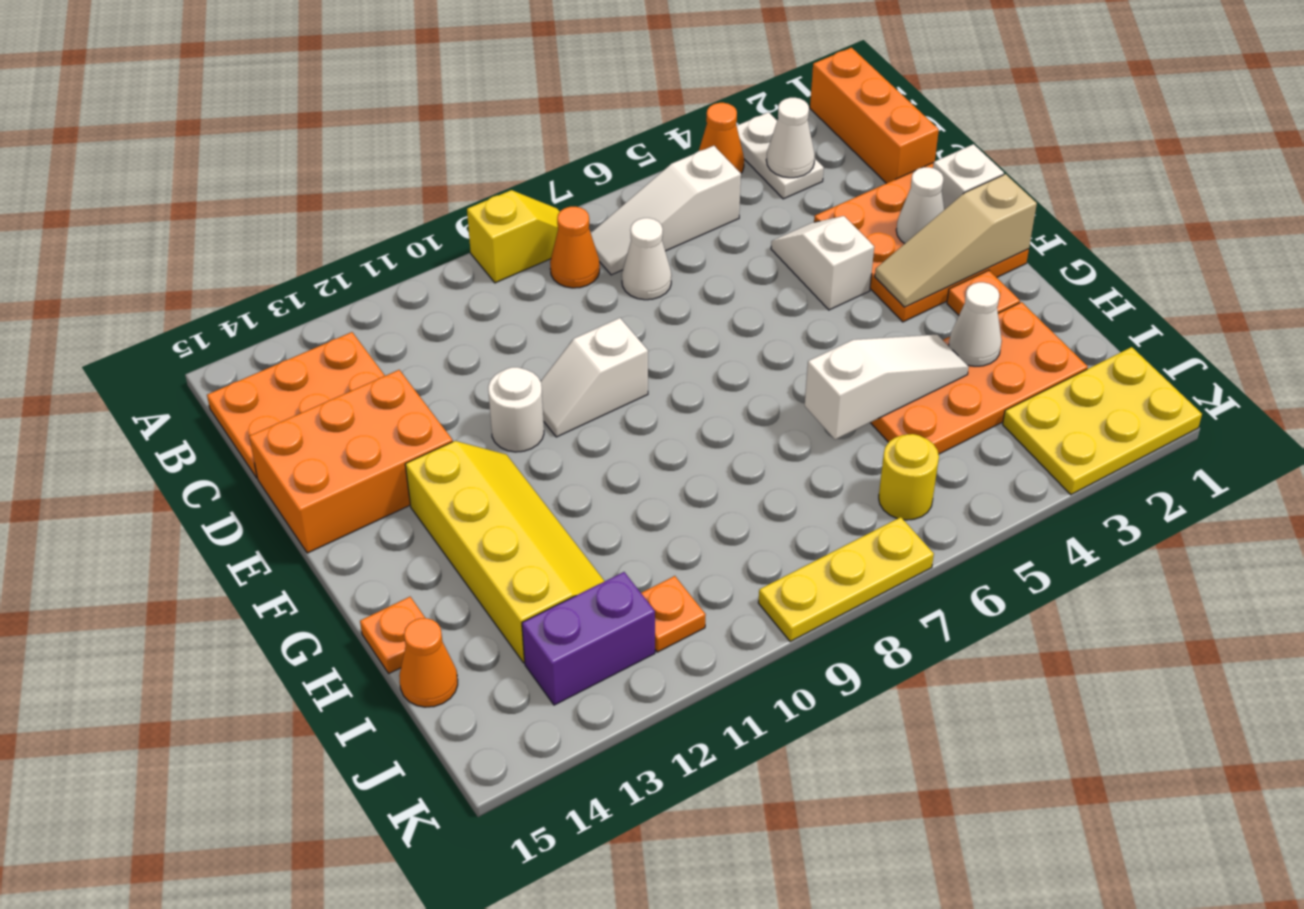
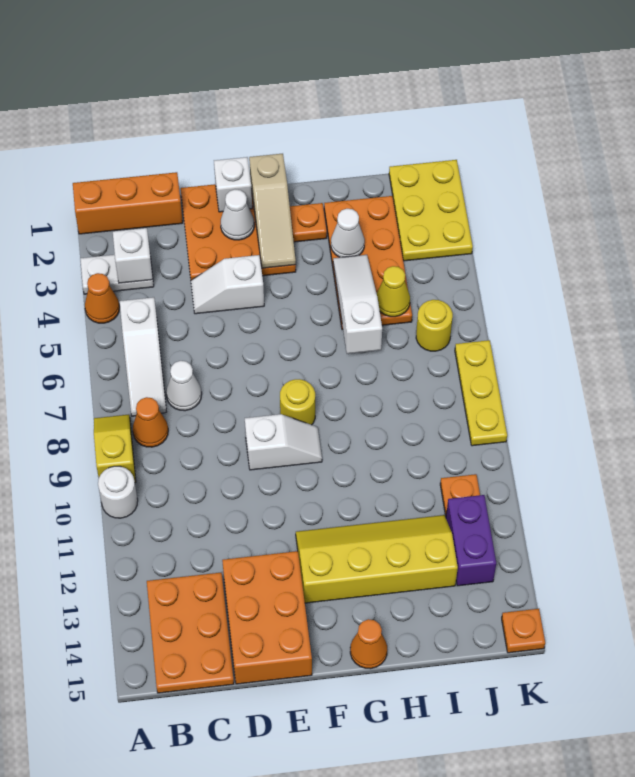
white cone B3 level 2 -> white brick B3 level 2
white slope E9:E10 level 1 top 9 -> white slope E9:F9 level 1 top E
white round brick E11 level 1 -> white round brick A10 level 1
none -> yellow round brick F8 level 1
orange plate H15 level 1 -> orange plate K15 level 1
none -> yellow cone I5 level 2
orange cone I15 level 1 -> orange cone G15 level 1

